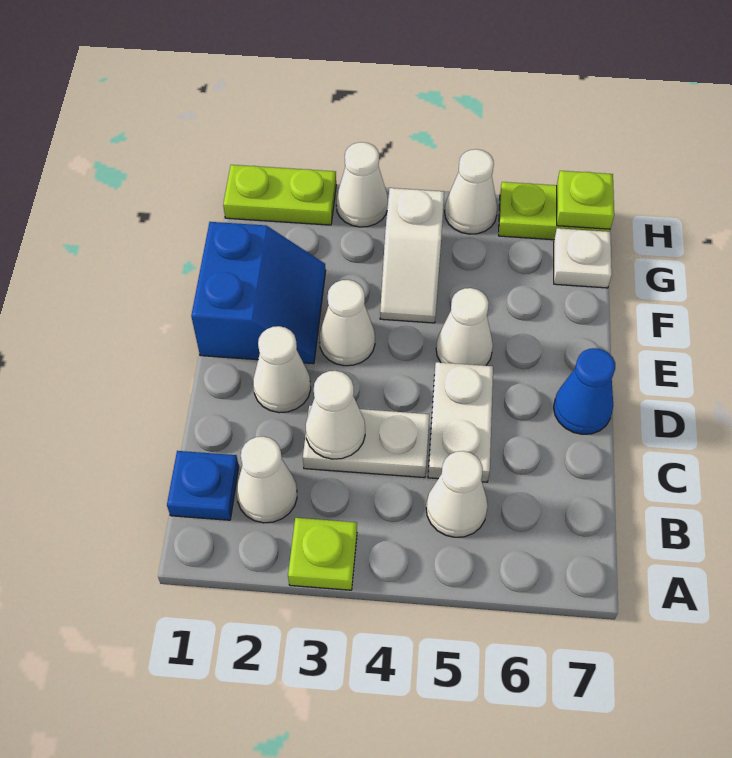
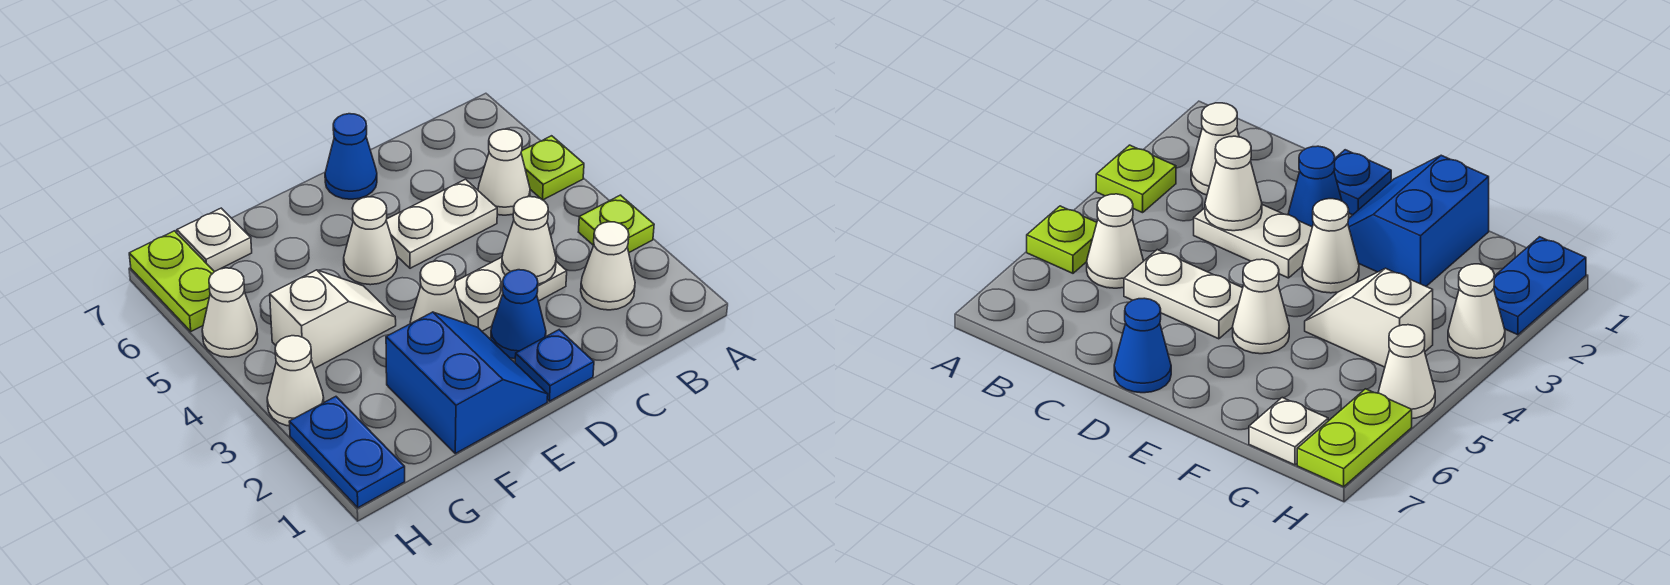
blue plate B1 level 1 -> blue plate D1 level 1
white plate C3:C4 level 1 -> white plate C3:D3 level 1
white cone D2 level 1 -> blue cone D2 level 1
blue slope E1:F2 level 1 top 1 -> blue slope E1:F2 level 1 top F
lime plate H1:H2 level 1 -> blue plate H1:H2 level 1
lime plate H7 level 2 -> lime plate A5 level 1

